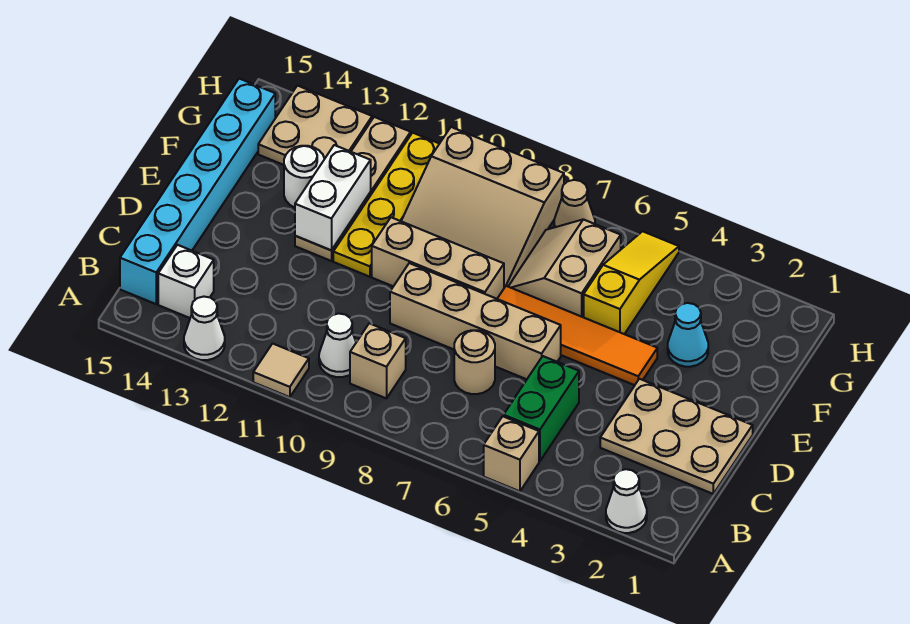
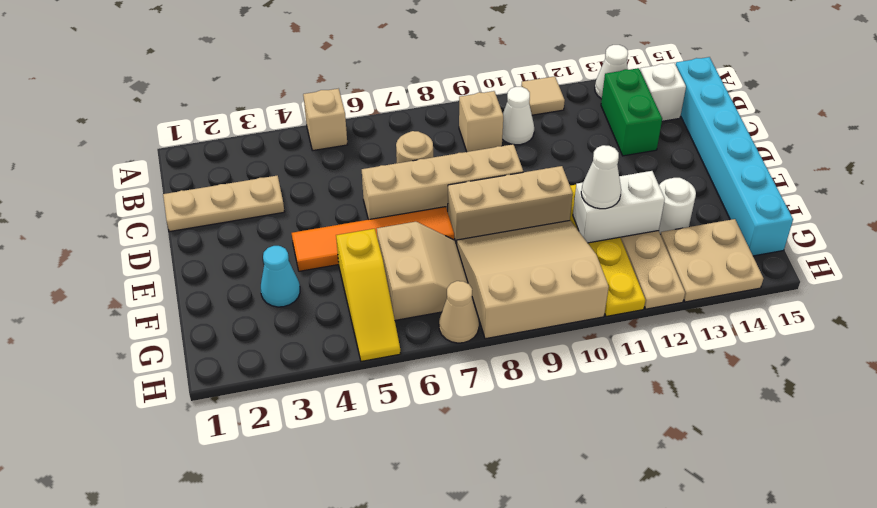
white cone A2 level 1 -> white cone F11 level 3
green brick B5:C5 level 1 -> green brick B13:C13 level 1
tan plate C1:D3 level 1 -> tan plate C1:C3 level 1
white brick E12:F12 level 2 -> white brick F11:F12 level 2

